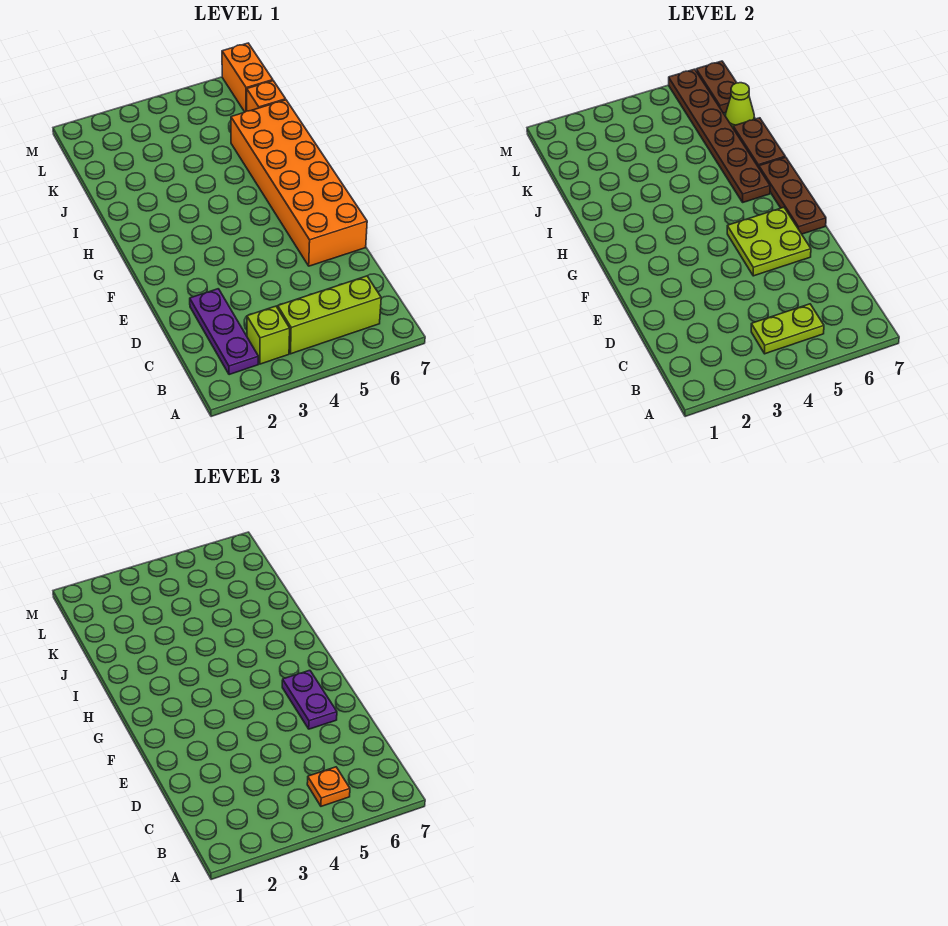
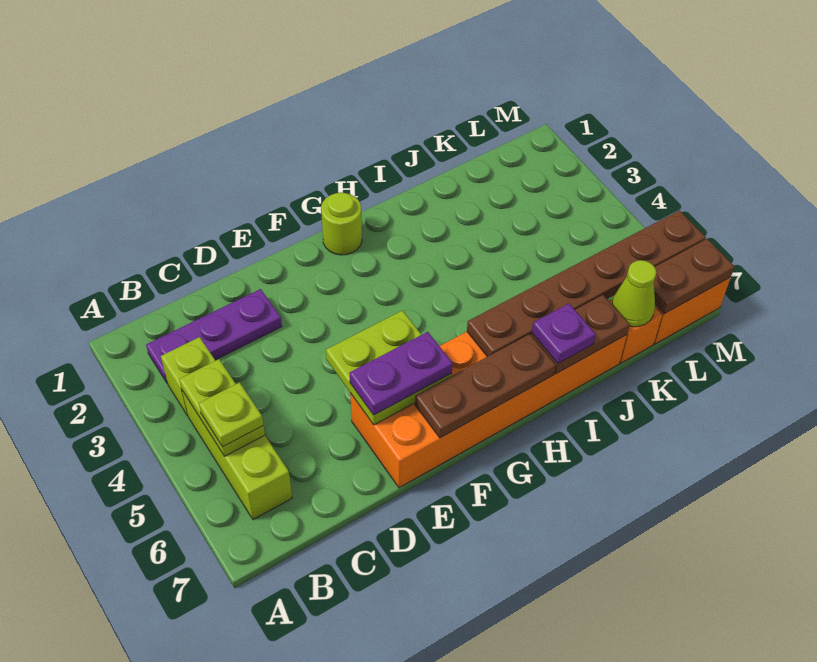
orange plate B5 level 3 -> lime plate B5 level 3
none -> lime round brick G1 level 1
none -> purple plate I7 level 3

